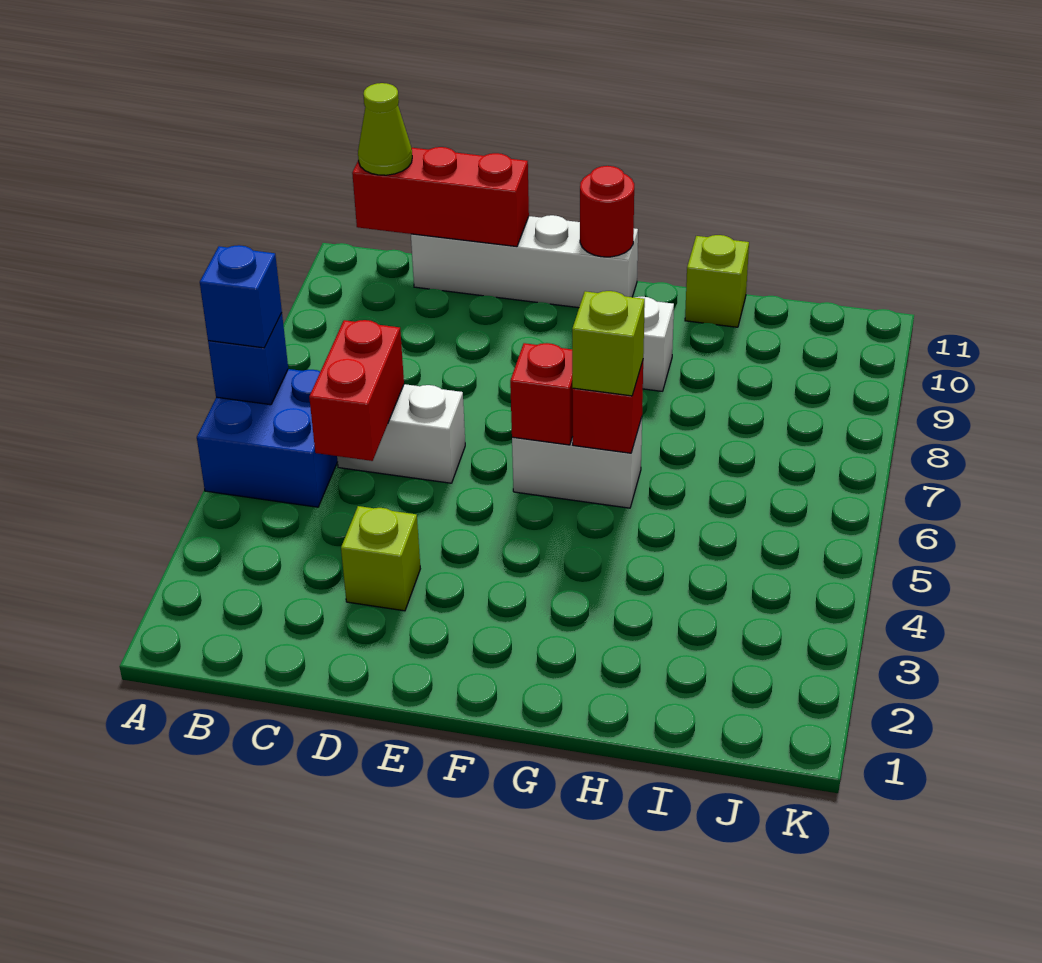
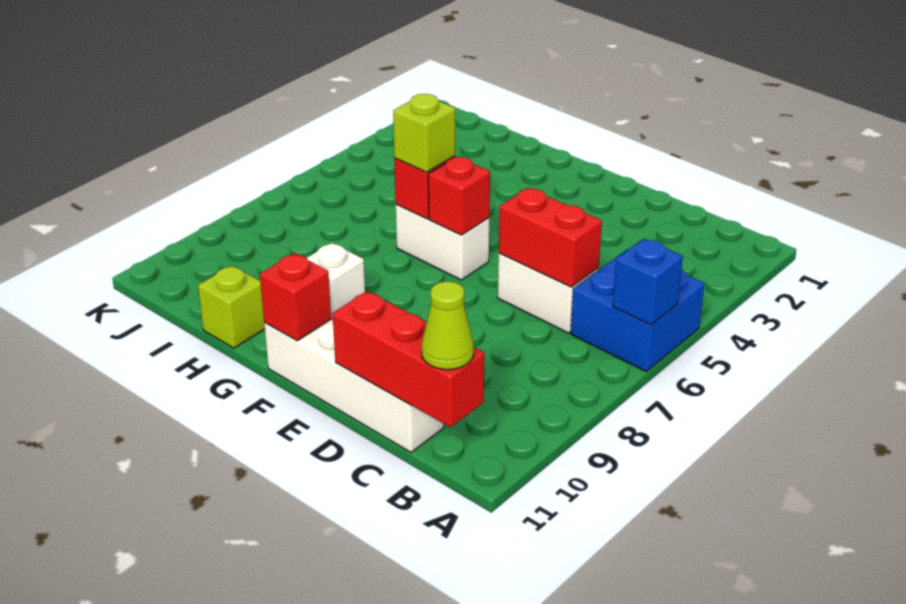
blue brick A6 level 3 -> none
red brick C5:C6 level 2 -> red brick C6:D6 level 2
lime brick D3 level 1 -> none
red round brick F11 level 2 -> red brick F11 level 2

